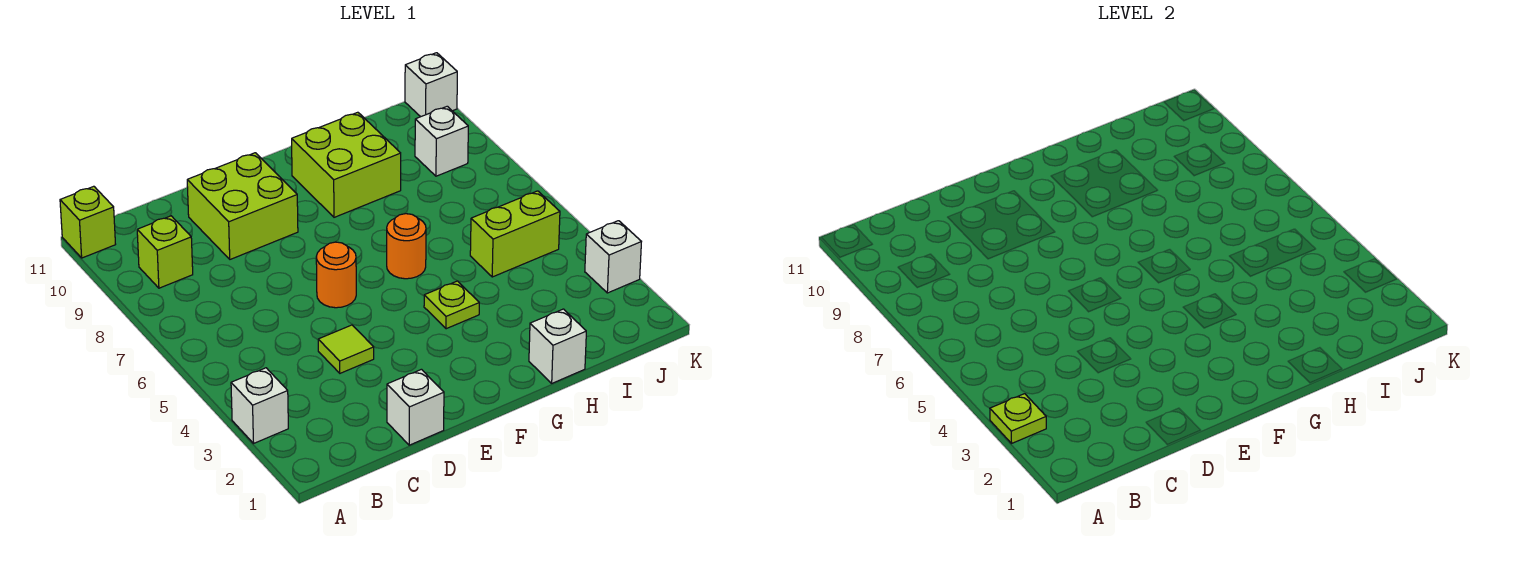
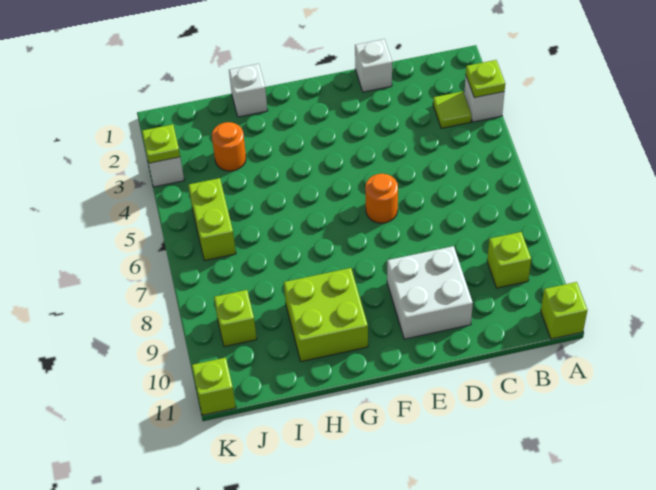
lime tile D4 level 1 -> lime tile B3 level 1
lime brick D9:E10 level 1 -> white brick D9:E10 level 1
lime plate G4 level 1 -> lime plate K3 level 2
orange round brick G6 level 1 -> orange round brick I3 level 1
lime brick I5:J5 level 1 -> lime brick J5:J6 level 1
white brick J9 level 1 -> lime brick J9 level 1
white brick K11 level 1 -> lime brick K11 level 1

